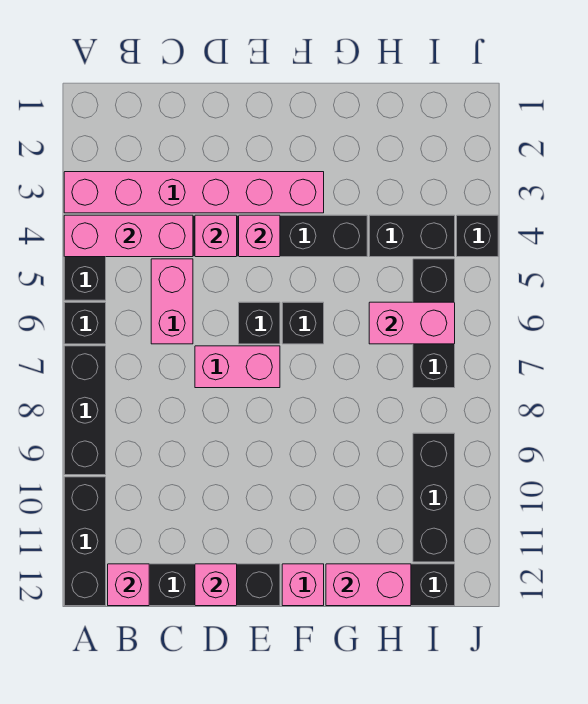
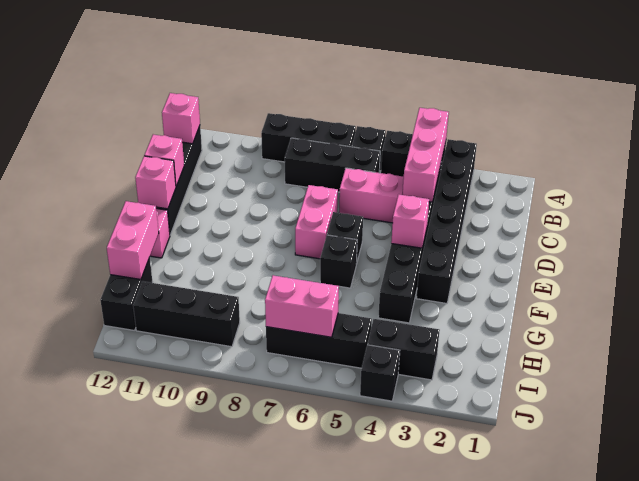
pink brick A3:F3 level 1 -> black brick A3:F3 level 1
black brick A10:A12 level 1 -> black brick B6:B8 level 1
pink brick D4 level 2 -> pink brick E12 level 2
black brick H4:I4 level 1 -> black brick I3:I4 level 1
pink brick H6:I6 level 2 -> pink brick I6:I7 level 2

